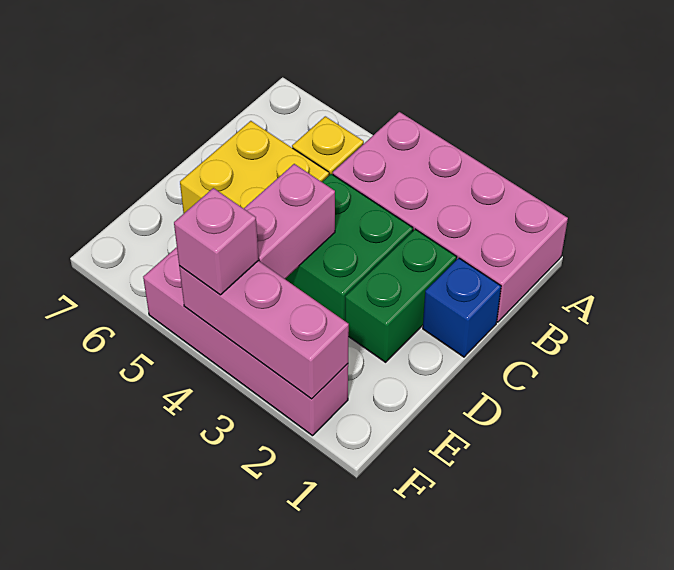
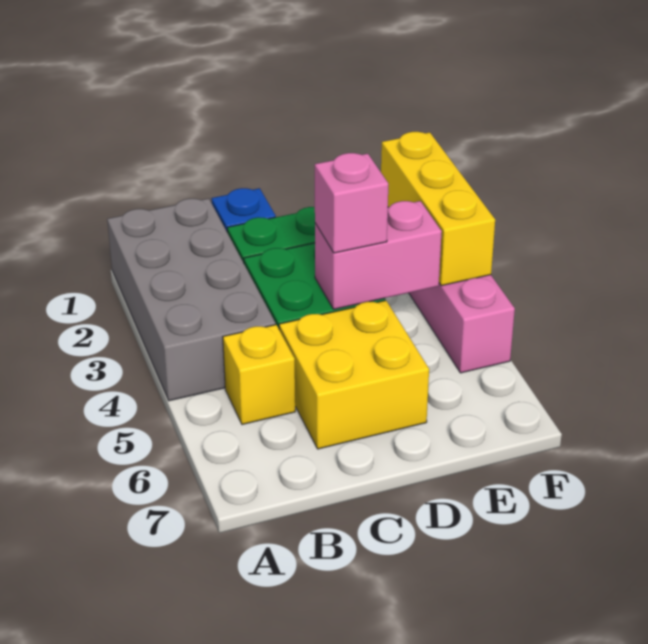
pink brick A1:B4 level 1 -> grey brick A1:B4 level 1
pink brick F2:F4 level 2 -> yellow brick F2:F4 level 2
pink brick F4 level 3 -> pink brick D4 level 3

